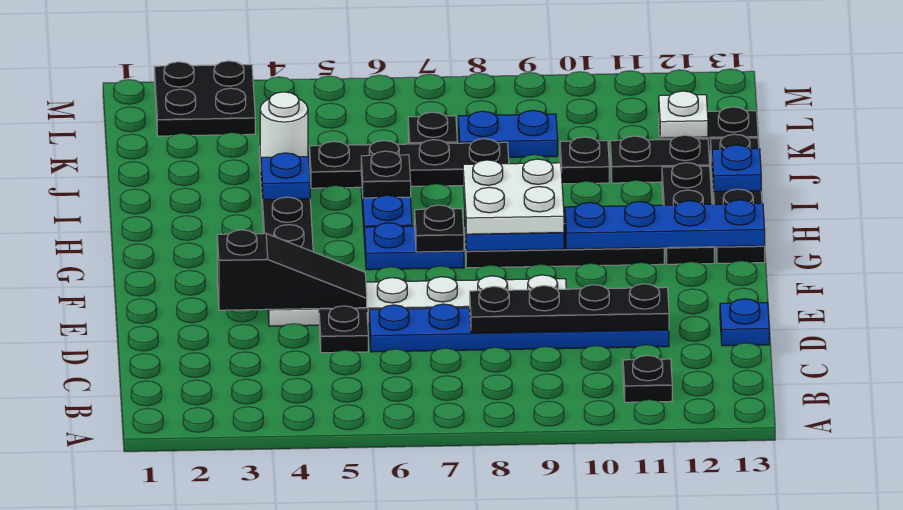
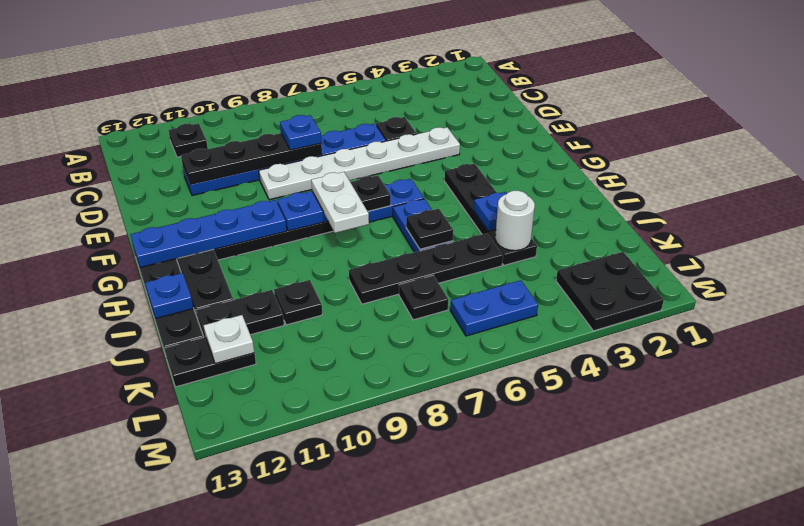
blue plate D13 level 1 -> blue plate D8 level 3
black slope E3:E5 level 2 top 3 -> none
white plate G8:H9 level 3 -> white plate G8:H8 level 3
blue plate K8:K9 level 1 -> blue plate L5:L6 level 1

